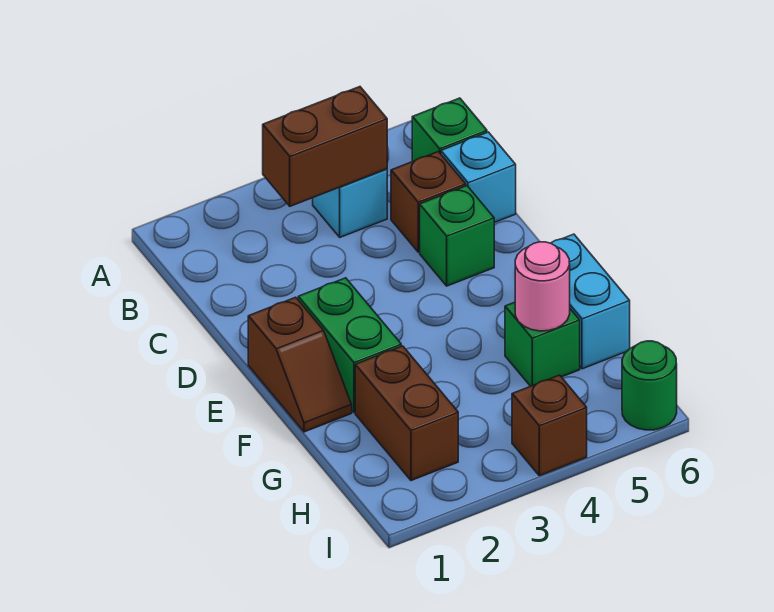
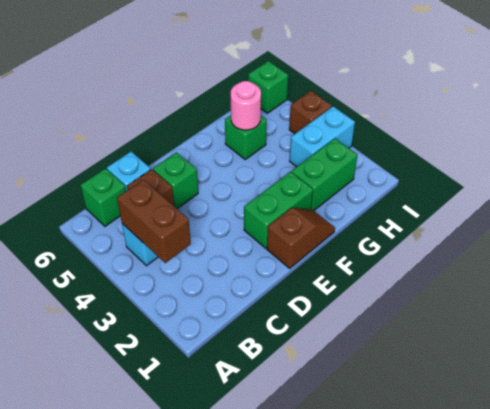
cyan brick F6:G6 level 1 -> cyan brick H3:I3 level 1
brown brick G2:H2 level 1 -> green brick G2:H2 level 1
green round brick I6 level 1 -> green brick I6 level 1

